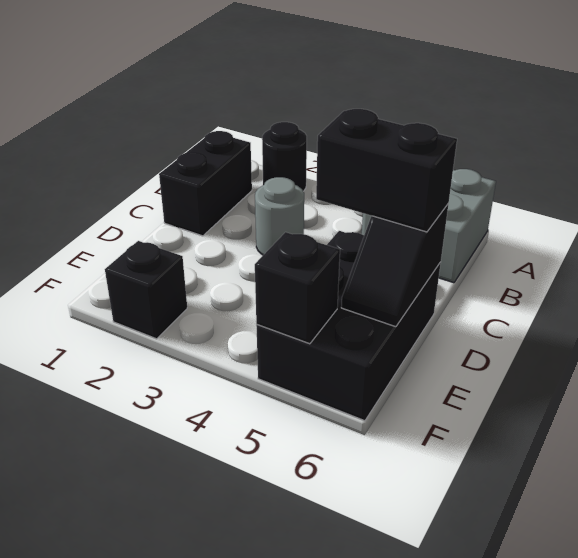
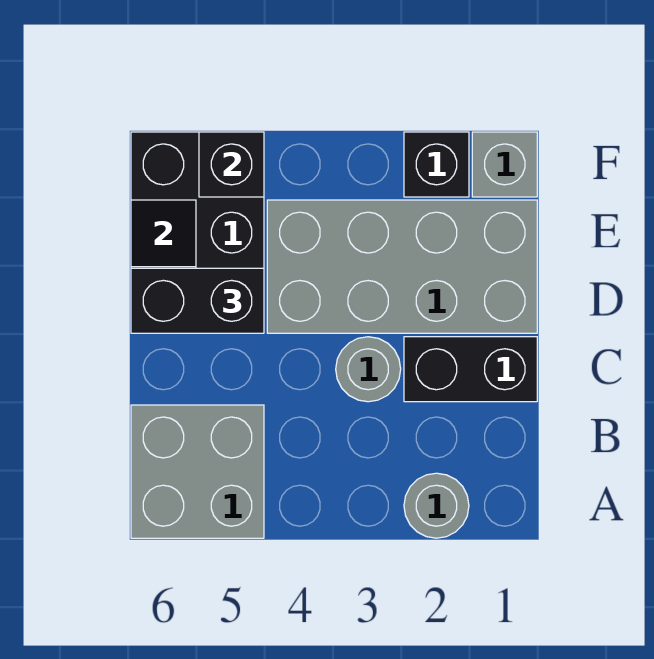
black round brick A2 level 1 -> grey round brick A2 level 1
black brick B1:C1 level 1 -> black brick C1:C2 level 1
none -> grey brick D1:E4 level 1
none -> grey brick F1 level 1

